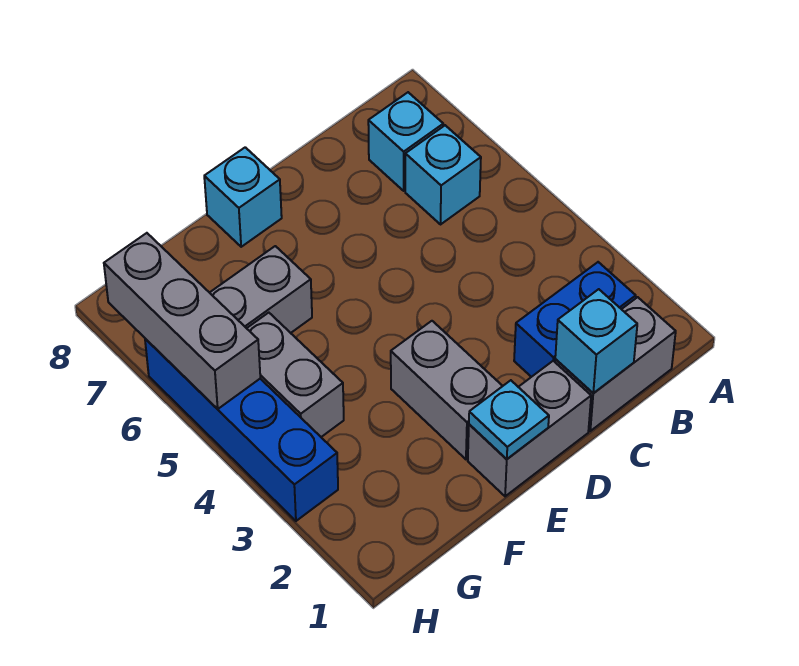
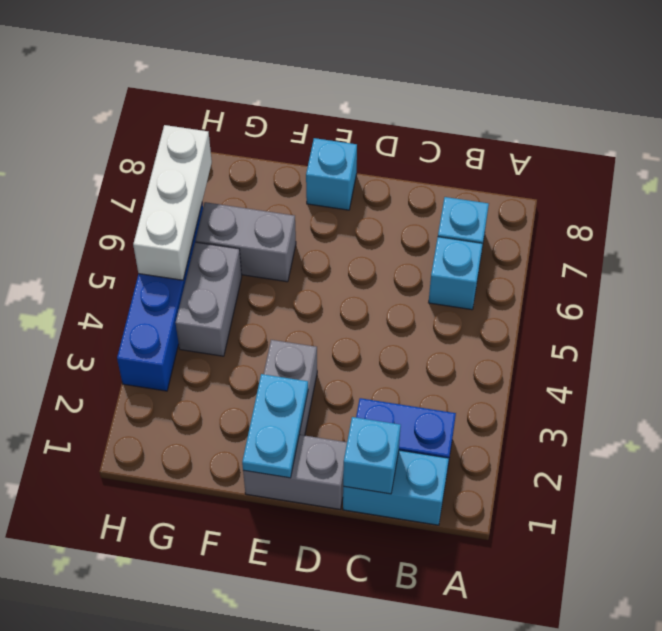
grey brick B1:C1 level 1 -> cyan brick B1:C1 level 1
cyan plate E1 level 2 -> cyan plate E1:E2 level 2
grey brick H5:H7 level 2 -> white brick H5:H7 level 2

